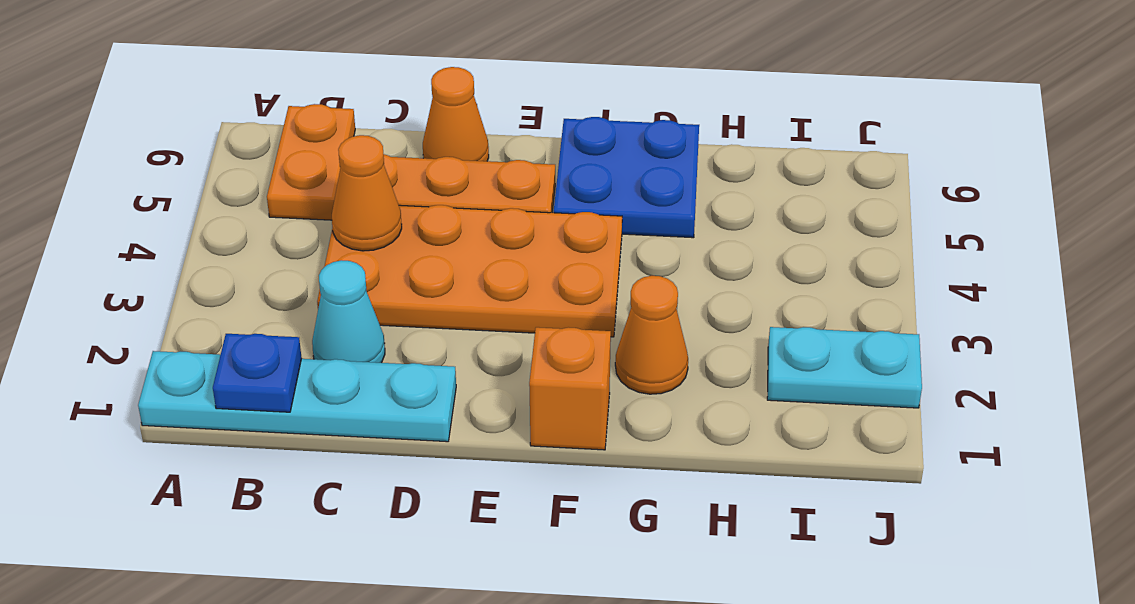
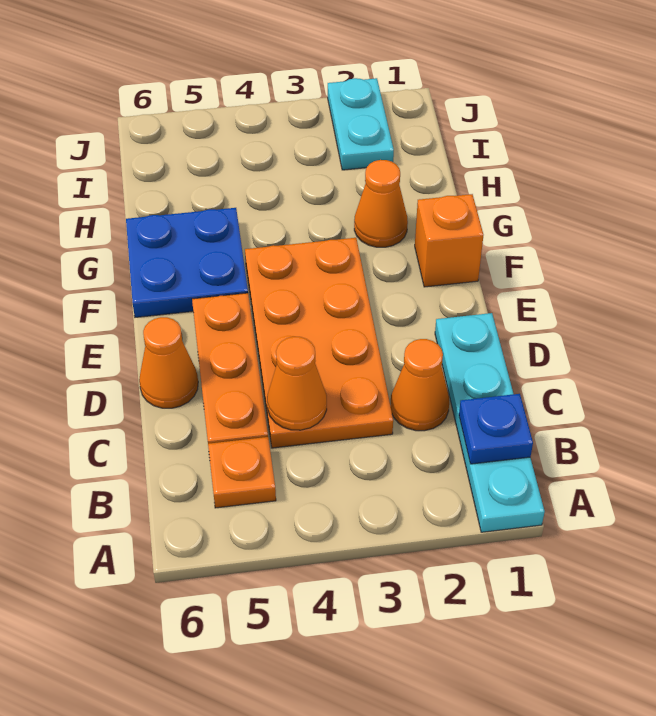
orange plate B5:B6 level 1 -> orange plate B5 level 1
cyan cone C2 level 1 -> orange cone C2 level 1

